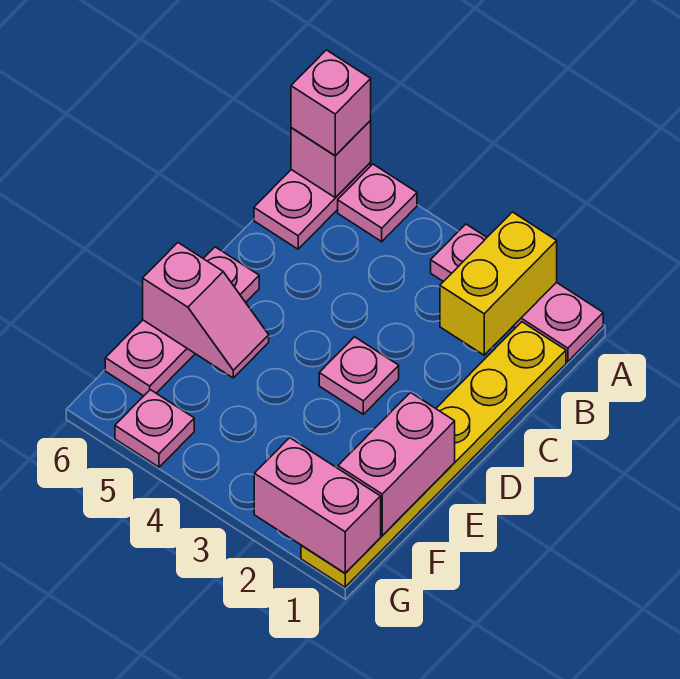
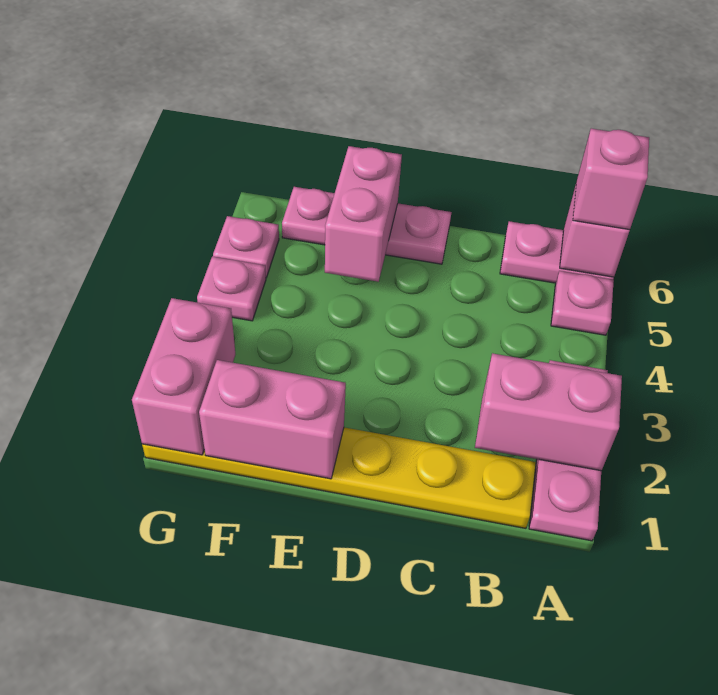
yellow brick A2:B2 level 2 -> pink brick A2:B2 level 2
pink plate D3 level 1 -> pink plate G4 level 1
pink slope E5:E6 level 2 top 6 -> pink brick E5:E6 level 2

